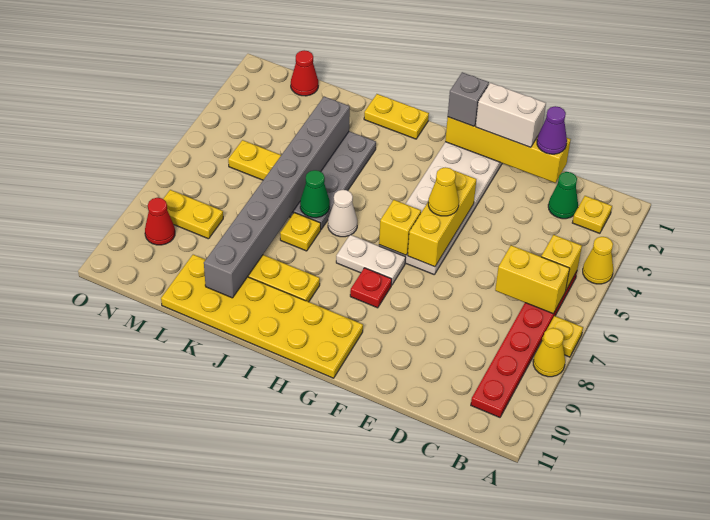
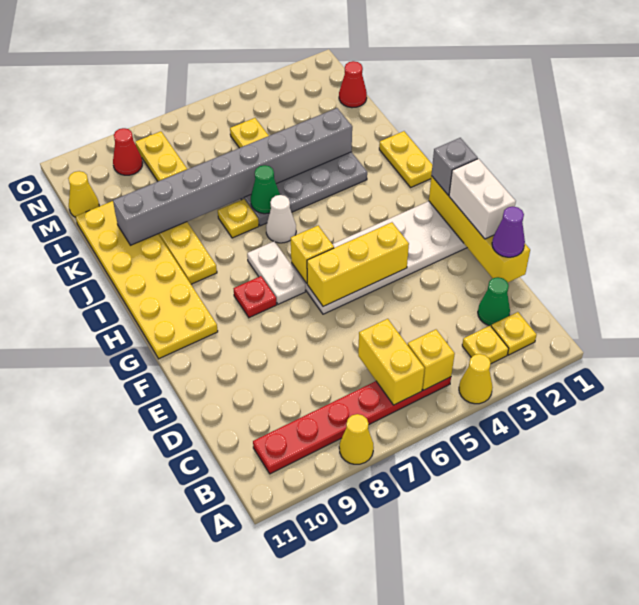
yellow plate A7 level 1 -> yellow plate B3 level 1
yellow cone F5 level 3 -> yellow cone M11 level 1

